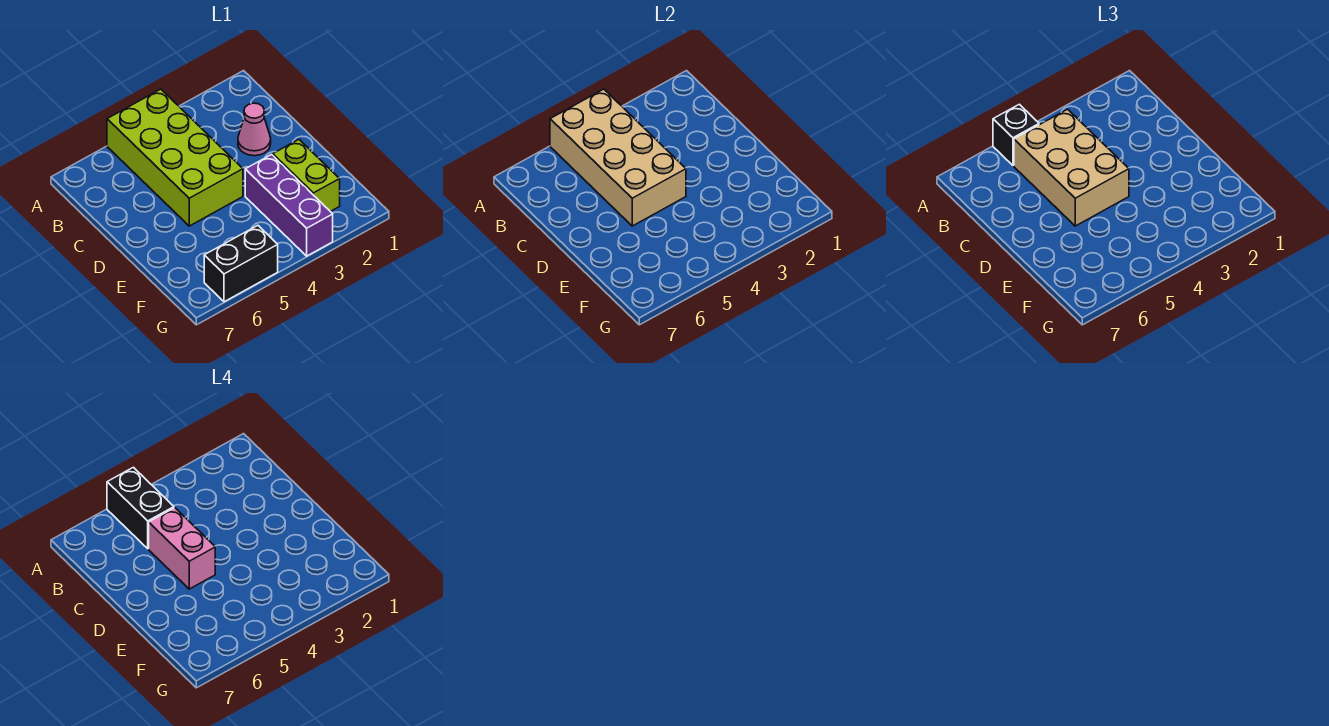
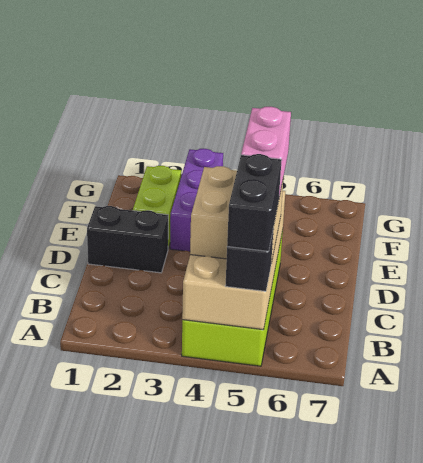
tan brick B4:D5 level 3 -> tan brick B4:C5 level 3
pink cone C2 level 1 -> none
black brick G5:G6 level 1 -> black brick D1:D2 level 1

